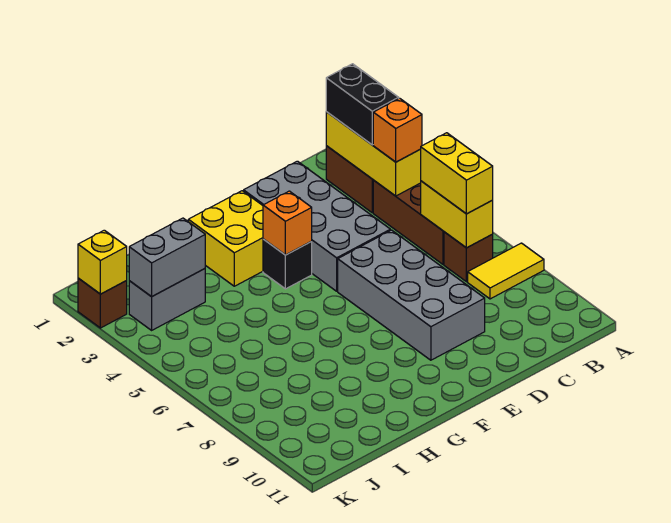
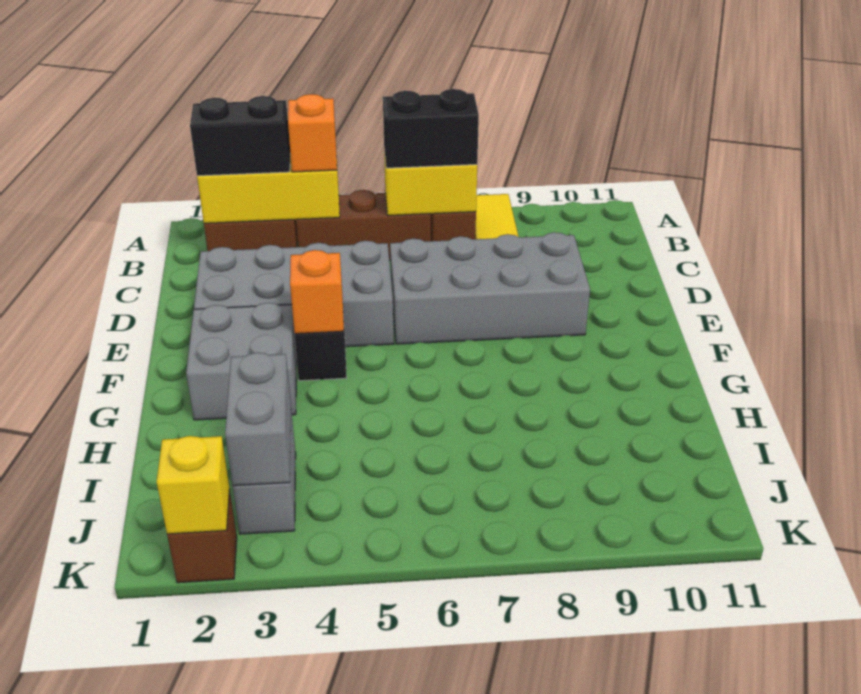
yellow brick B6:B7 level 3 -> black brick B6:B7 level 3
yellow brick F2:G3 level 1 -> grey brick F2:G3 level 1

